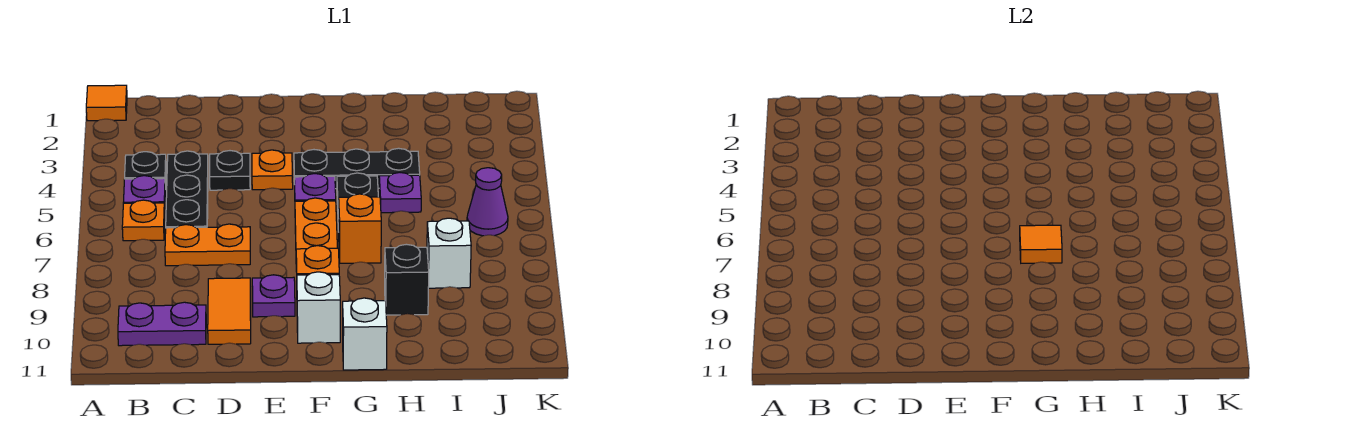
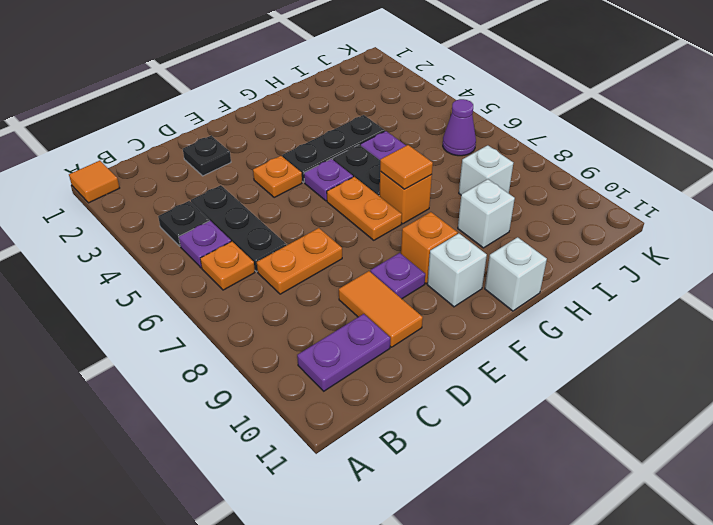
black plate D4 level 1 -> black plate D2 level 1
black brick H9 level 1 -> white brick H9 level 1

